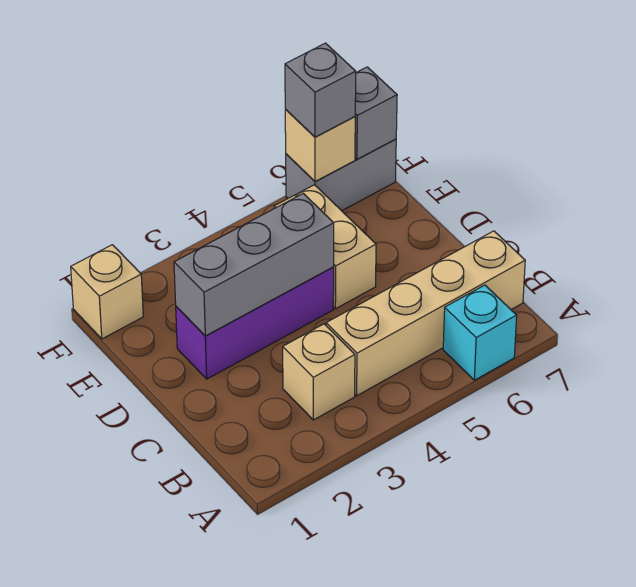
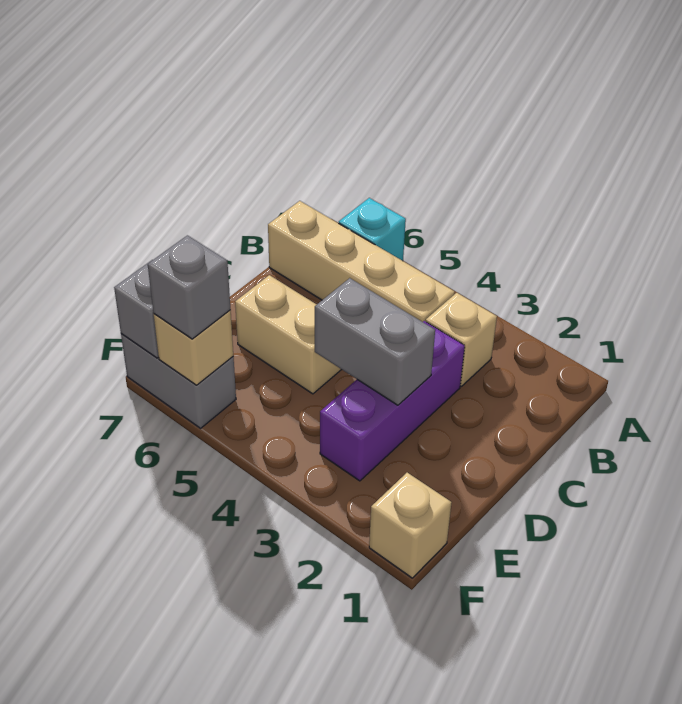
purple brick D2:D4 level 1 -> purple brick C3:E3 level 1
grey brick D2:D4 level 2 -> grey brick D3:D4 level 2
tan brick D5:E5 level 1 -> tan brick D5:D6 level 1

